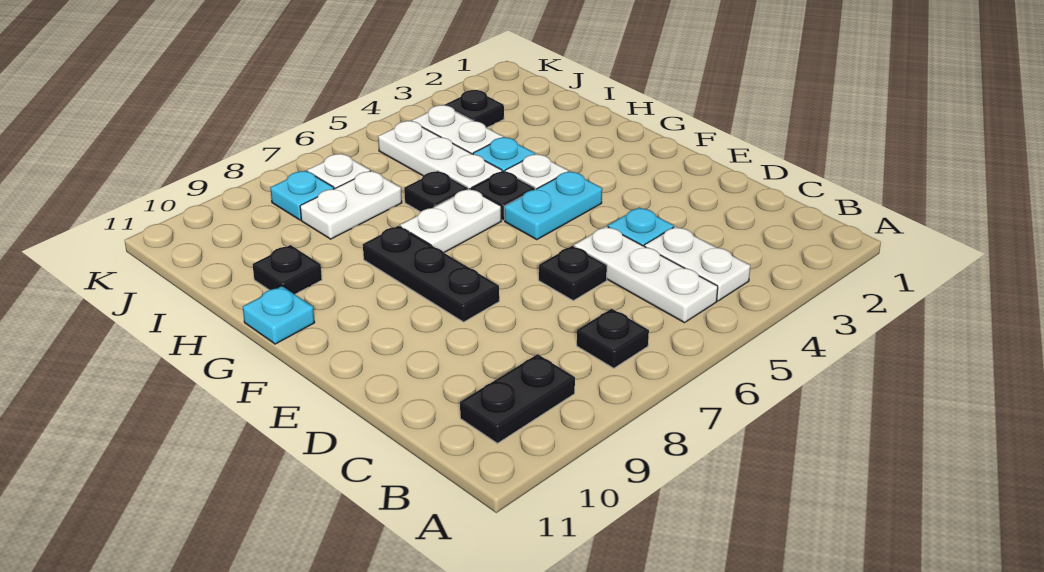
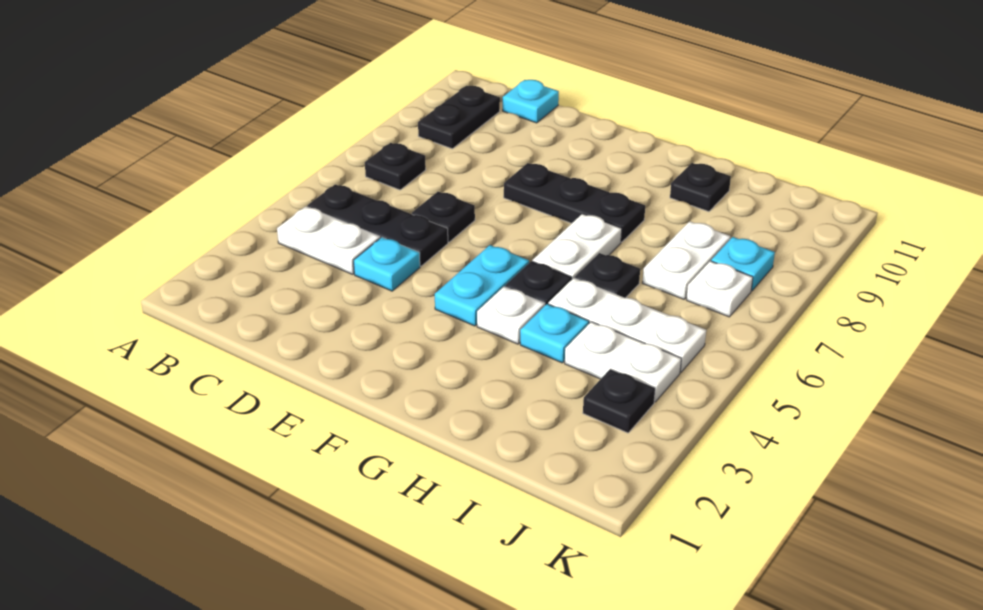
white plate B5:D5 level 1 -> black plate B5:D5 level 1
cyan plate G11 level 1 -> cyan plate C11 level 1

